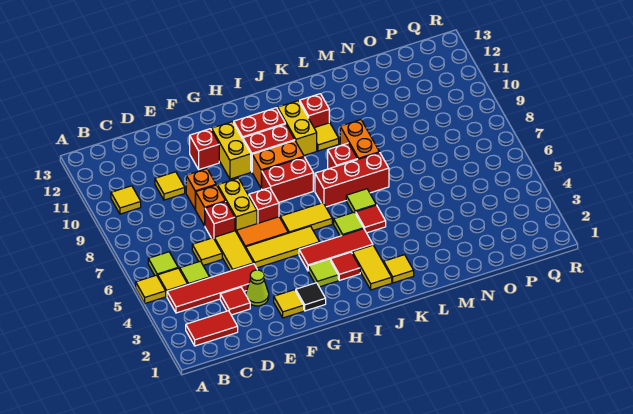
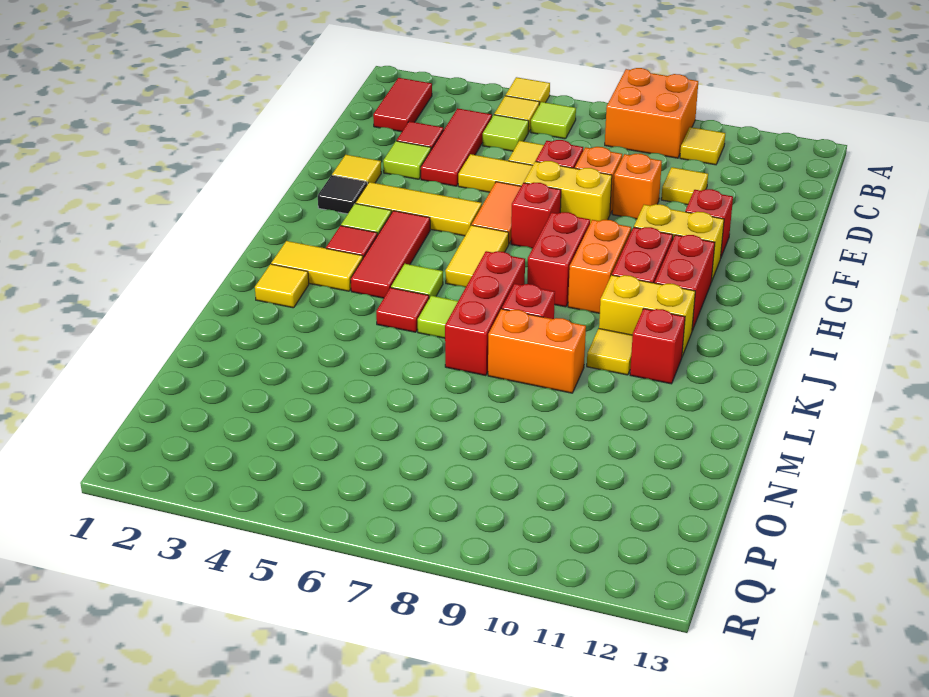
none -> orange brick A8:B9 level 1
red tile B4:E4 level 1 -> red tile C4:E4 level 1
lime cone E3 level 1 -> lime tile E3 level 1
yellow tile F5:H5 level 1 -> yellow tile G3:G5 level 1

